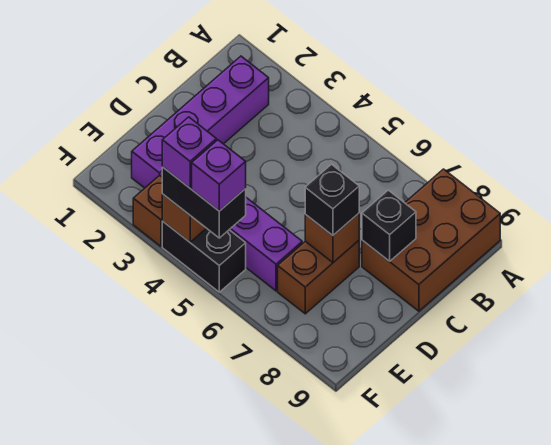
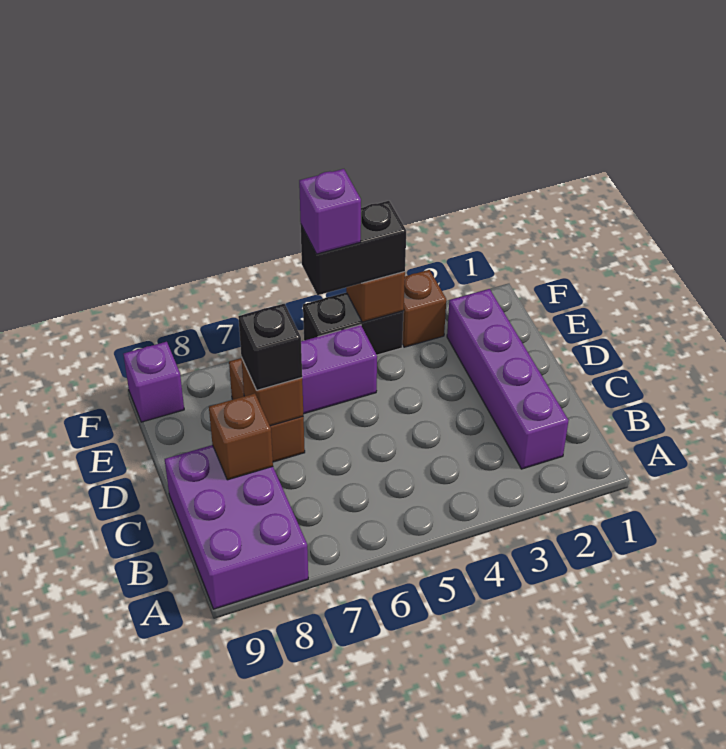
brown brick A8:C9 level 1 -> purple brick A8:C9 level 1
black brick C8 level 2 -> brown brick C8 level 2
purple brick F4 level 4 -> purple brick F9 level 1

